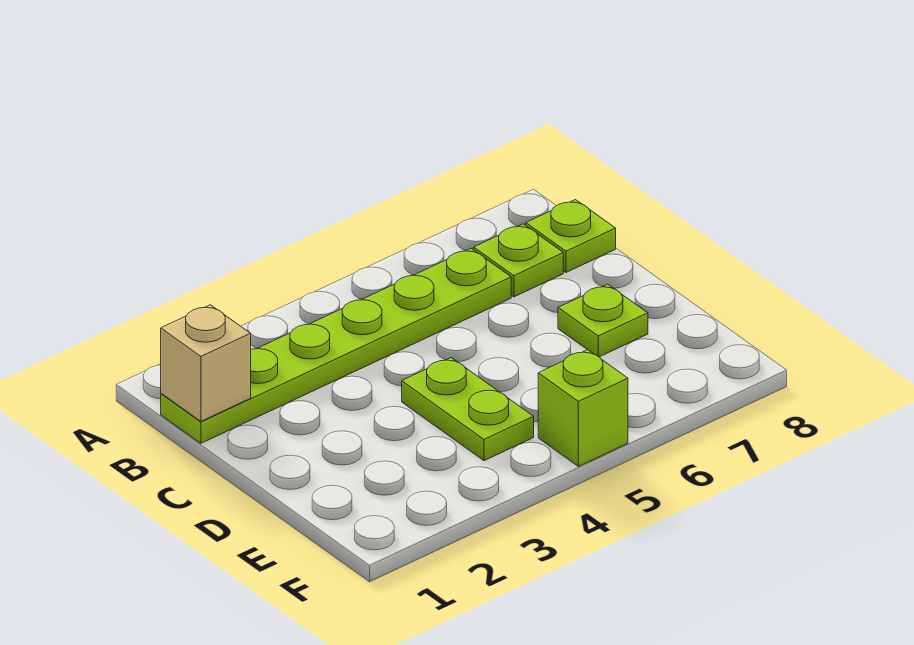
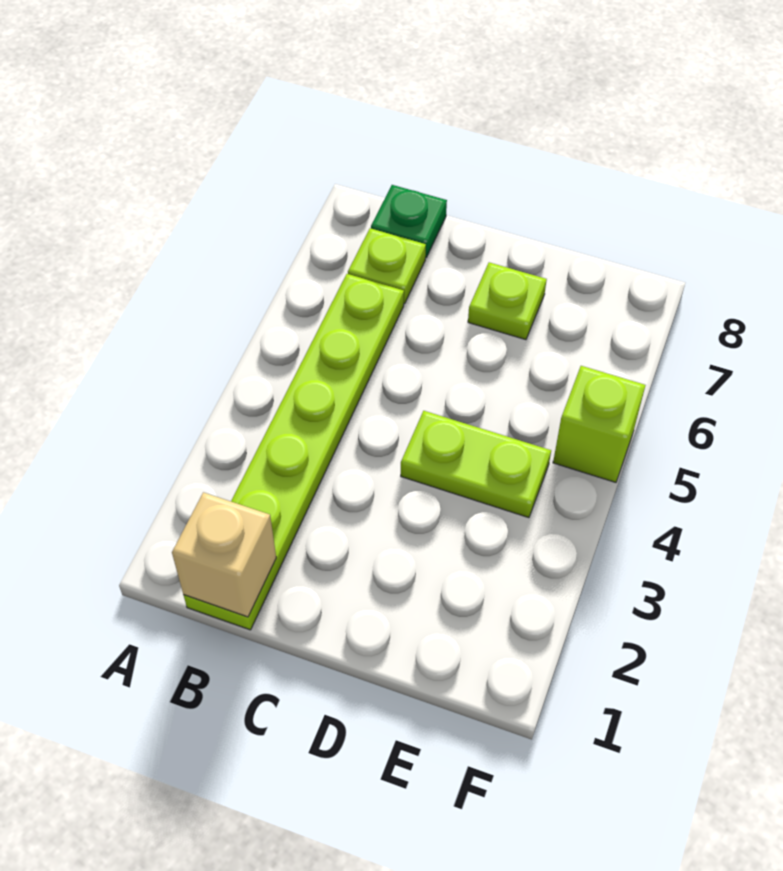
lime plate B8 level 1 -> green plate B8 level 1

